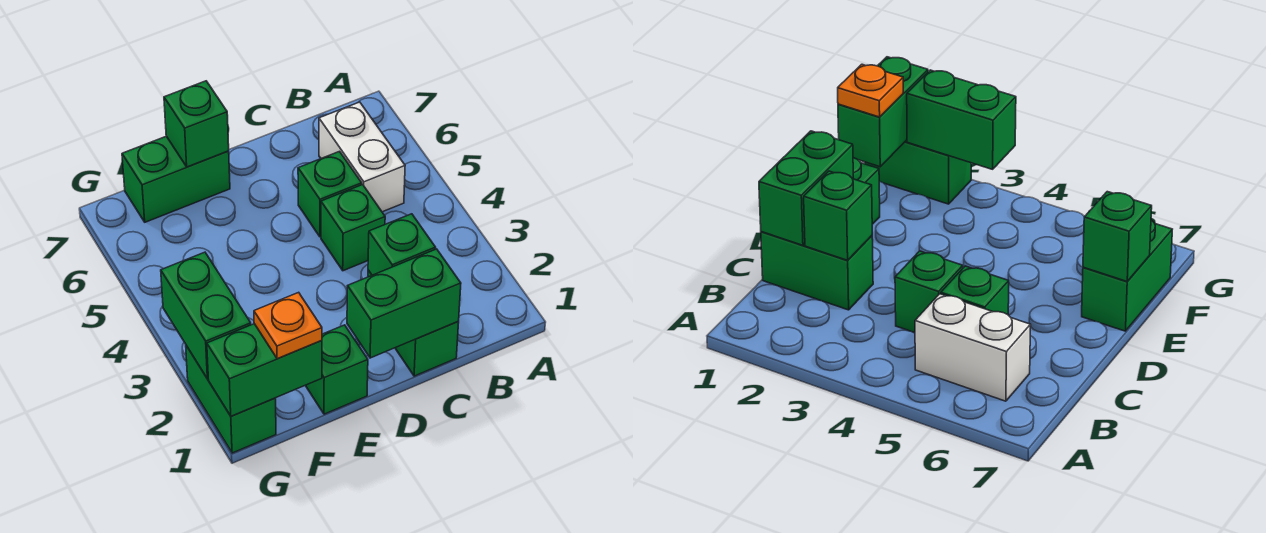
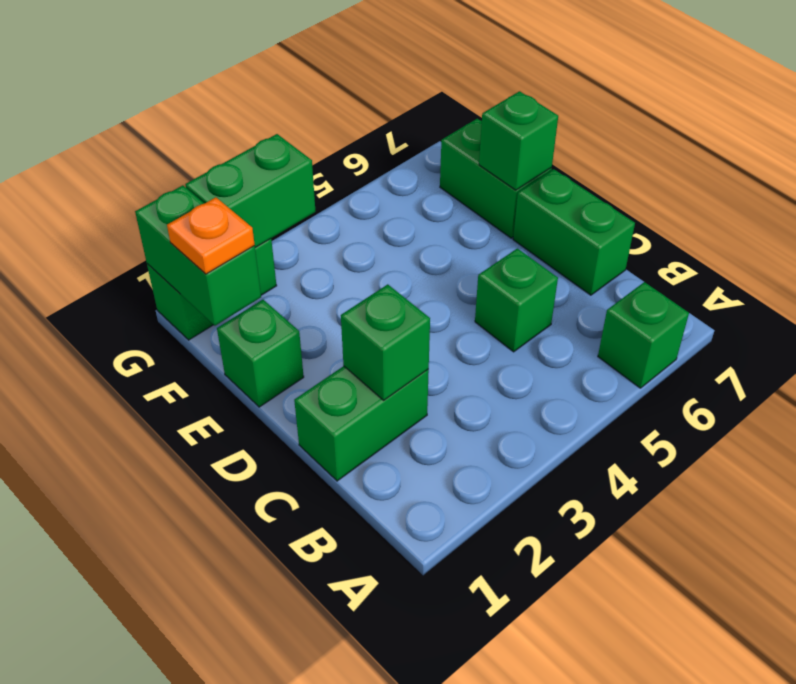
white brick B5:B6 level 1 -> none
green brick C1:D1 level 2 -> green brick C7:D7 level 1
green brick C4 level 1 -> green brick A6 level 1

